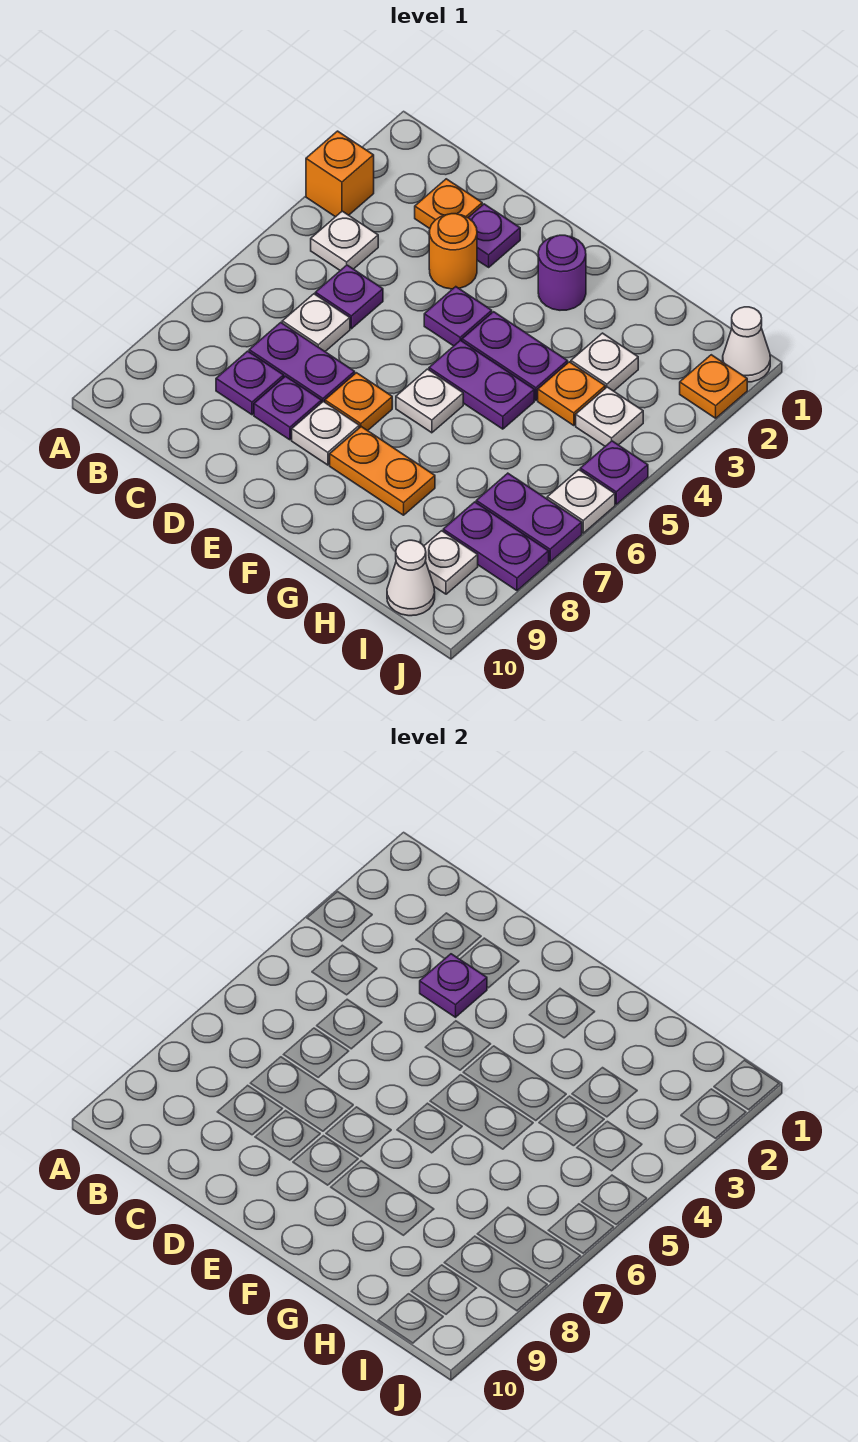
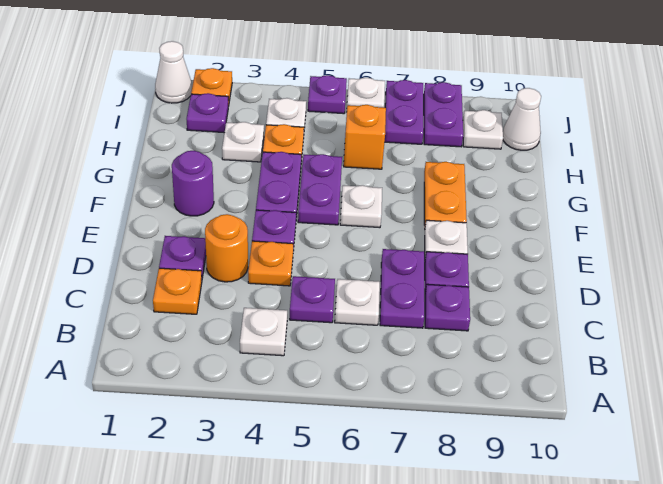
orange brick A3 level 1 -> orange brick H6 level 1
purple plate D3 level 2 -> purple plate I2 level 1
orange plate E7 level 1 -> orange plate D4 level 1

